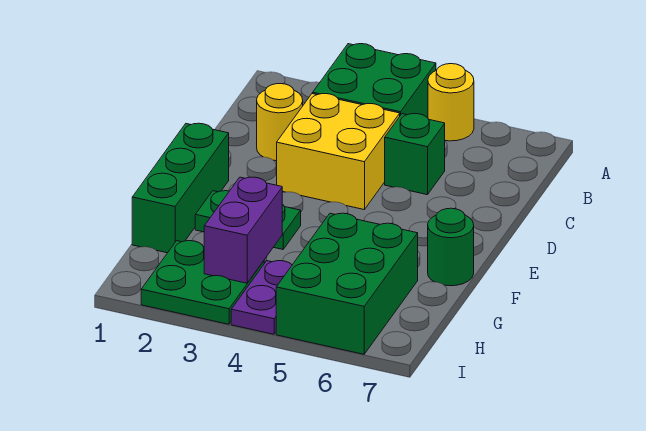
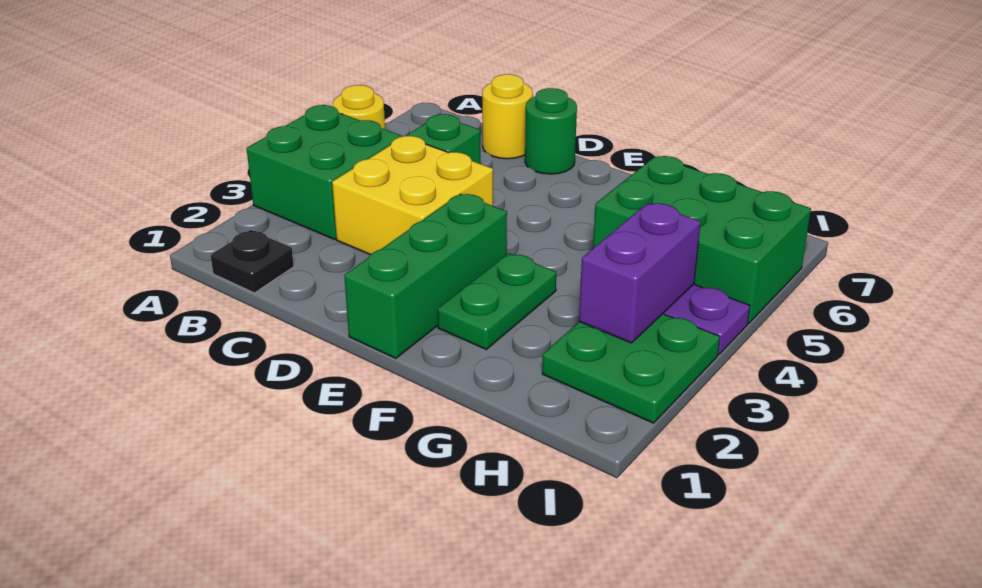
none -> black plate B1 level 1
yellow round brick C2 level 1 -> yellow round brick C7 level 1
green brick E1:G1 level 1 -> green brick E1:E3 level 1
green round brick F7 level 1 -> green round brick D7 level 1
purple brick G3:H3 level 2 -> purple brick H3:H4 level 2

